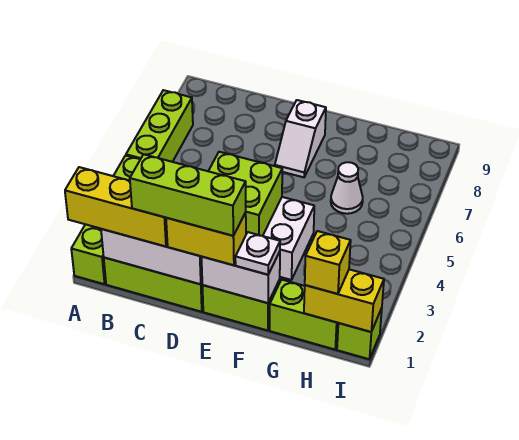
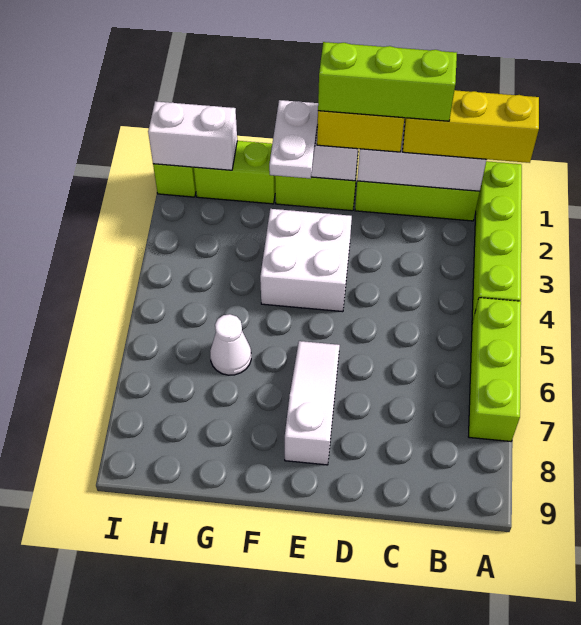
lime brick D3:E4 level 2 -> none
white slope E7:E8 level 1 top 8 -> white slope E6:E8 level 1 top 8
white plate F1 level 3 -> white plate F1:F2 level 3
yellow brick H1:I1 level 2 -> white brick H1:I1 level 2
yellow brick H1 level 3 -> none

